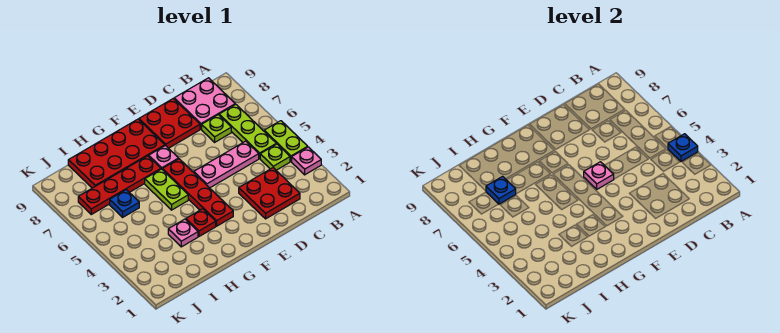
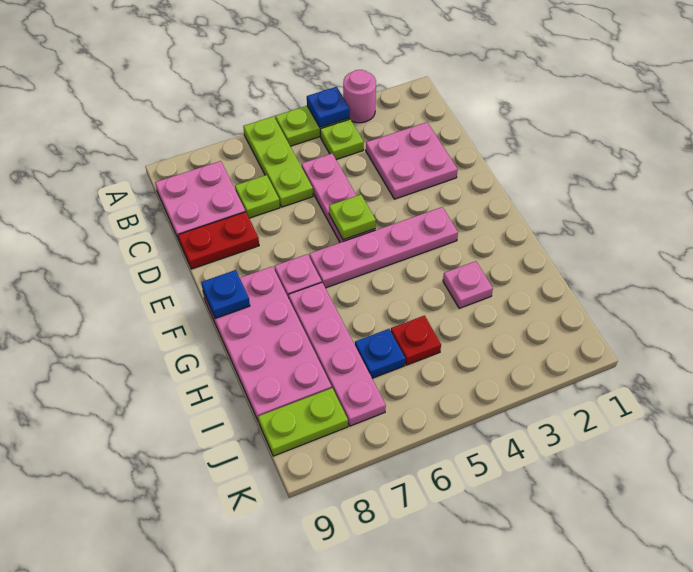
pink plate A3 level 1 -> pink round brick A3 level 1
lime plate B5:B7 level 1 -> lime plate A6:C6 level 1
red plate C2:D3 level 1 -> pink plate C2:D3 level 1
red plate D8:E9 level 1 -> red plate D8:D9 level 1
pink plate E5 level 2 -> lime plate E5 level 2
red plate F3:F6 level 1 -> pink plate F3:F6 level 1
red plate F8:I9 level 1 -> pink plate F8:I9 level 1
red plate G3 level 1 -> red plate I5 level 1
lime plate G5:G6 level 1 -> lime plate J8:J9 level 1
red plate G7:J7 level 1 -> pink plate G7:J7 level 1
blue plate I7 level 2 -> blue plate F9 level 2

